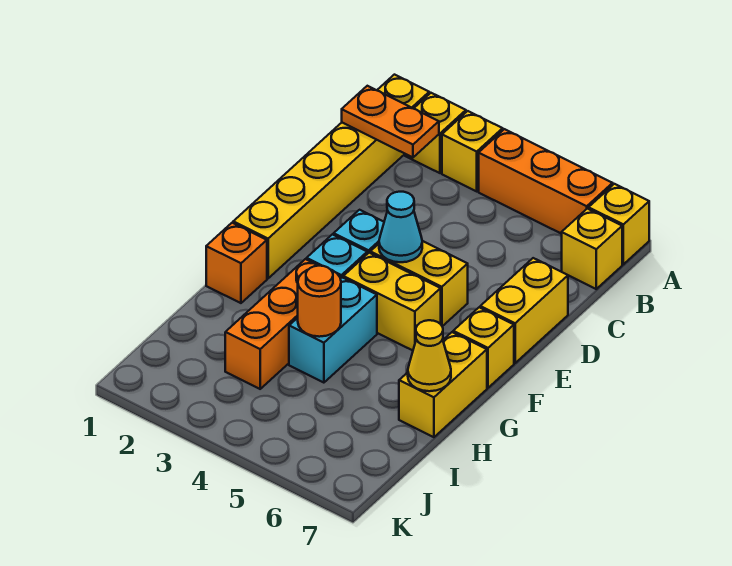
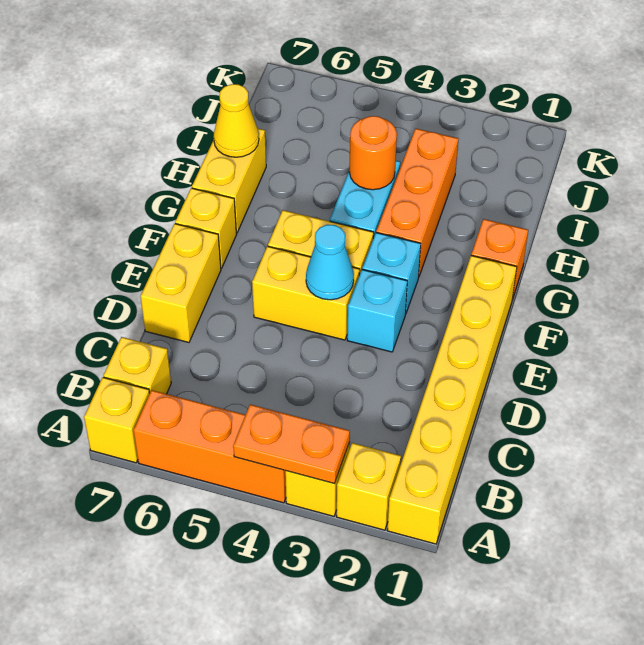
orange plate B1:B2 level 2 -> orange plate A3:A4 level 2

